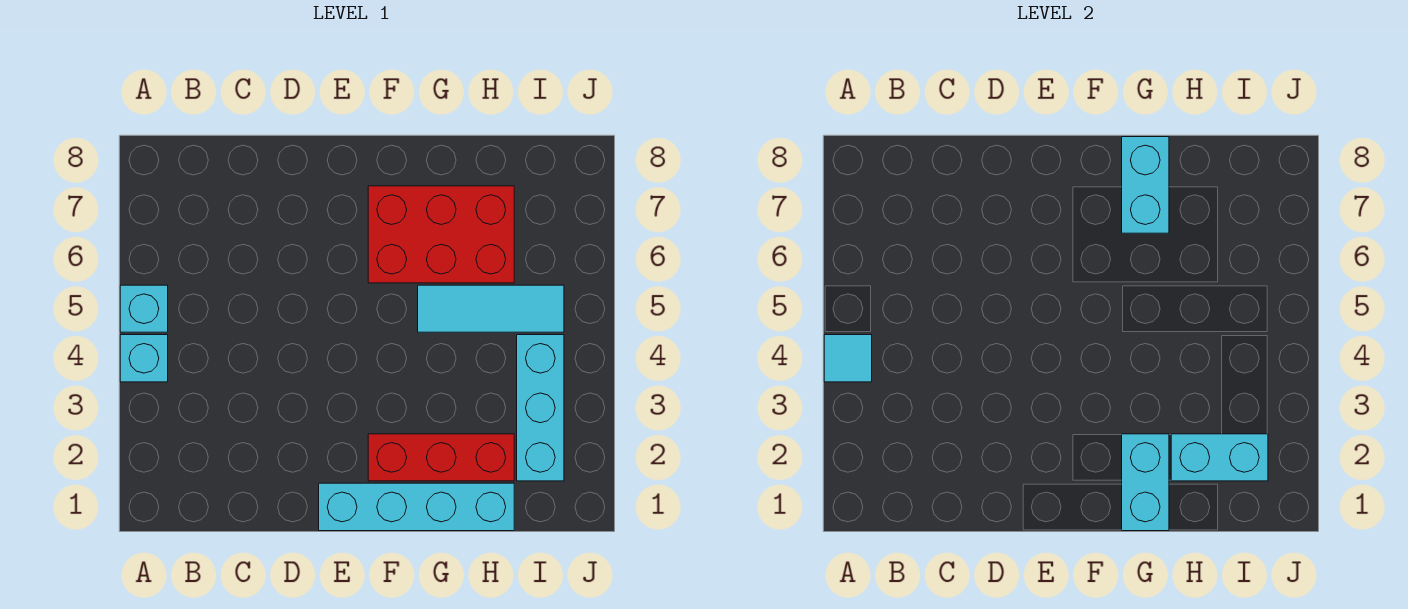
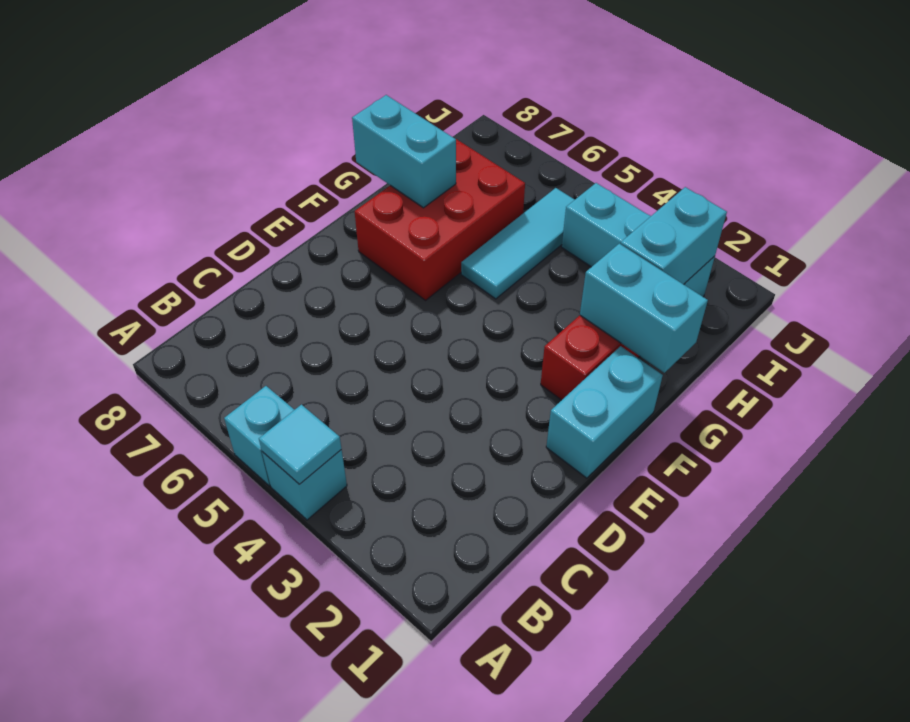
cyan brick E1:H1 level 1 -> cyan brick E1:F1 level 1

